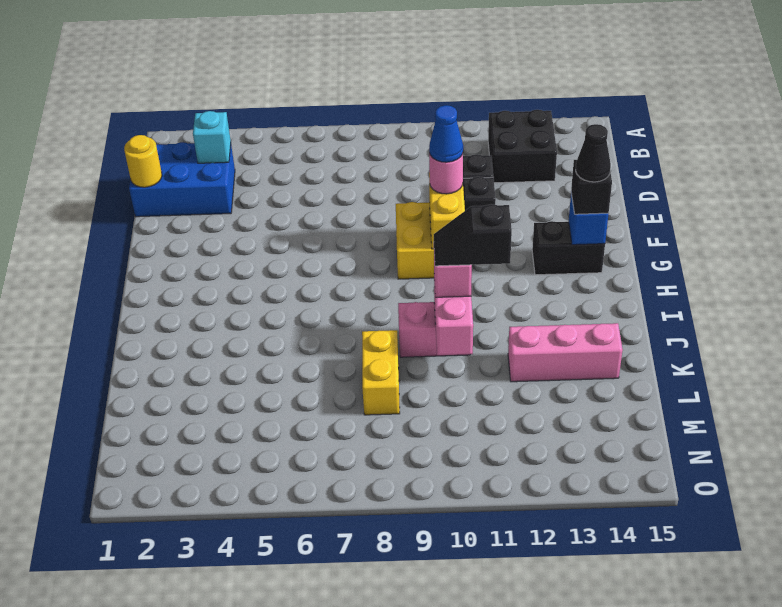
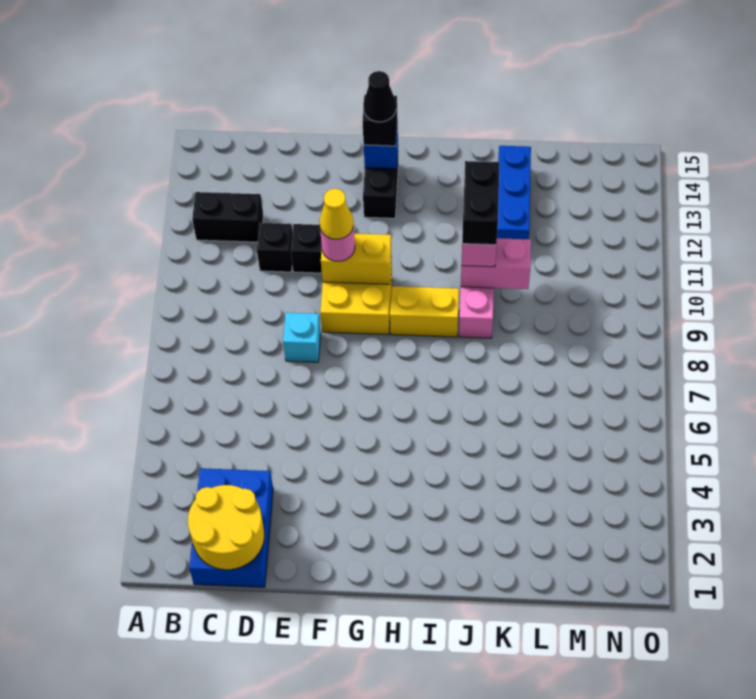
black brick B12:C13 level 1 -> black brick B12:C12 level 1
cyan brick C3 level 2 -> cyan brick E8 level 1
yellow round brick D1 level 2 -> yellow round brick C1:D2 level 2
blue cone F10 level 4 -> yellow cone F10 level 4
black slope J10:J11 level 4 top 11 -> black brick J10:J11 level 4
yellow brick K8:L8 level 1 -> yellow brick H9:I9 level 1
pink brick K12:K14 level 1 -> blue brick K12:K14 level 1

